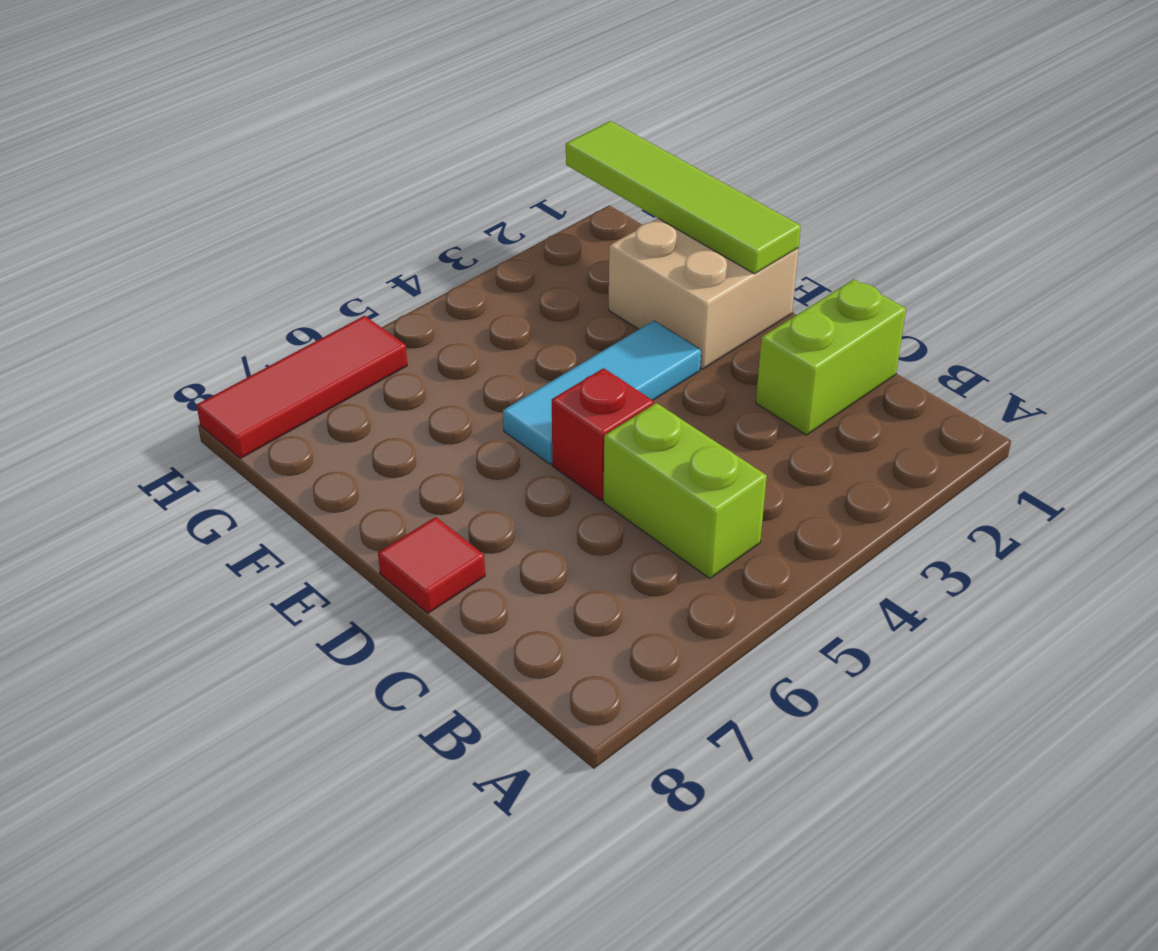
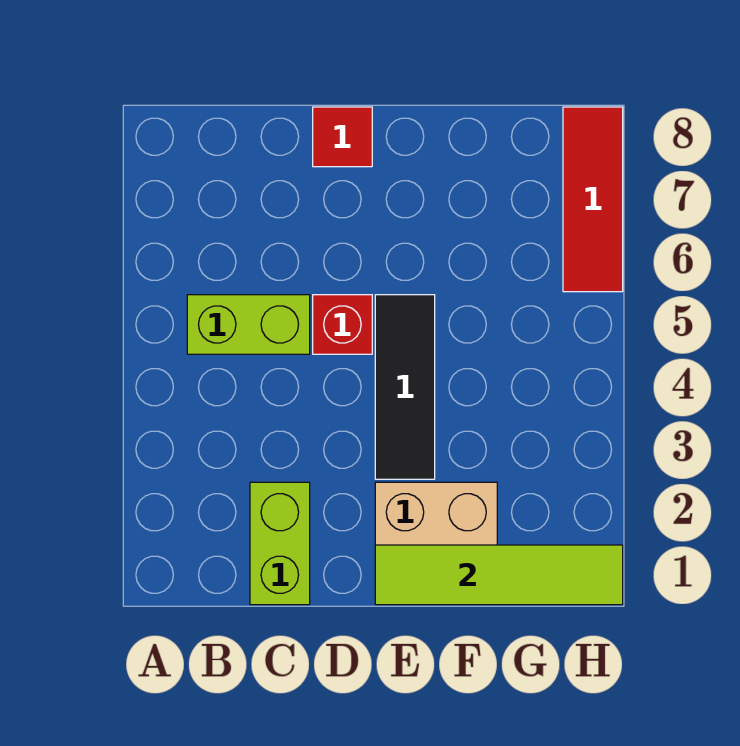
cyan tile E3:E5 level 1 -> black tile E3:E5 level 1

